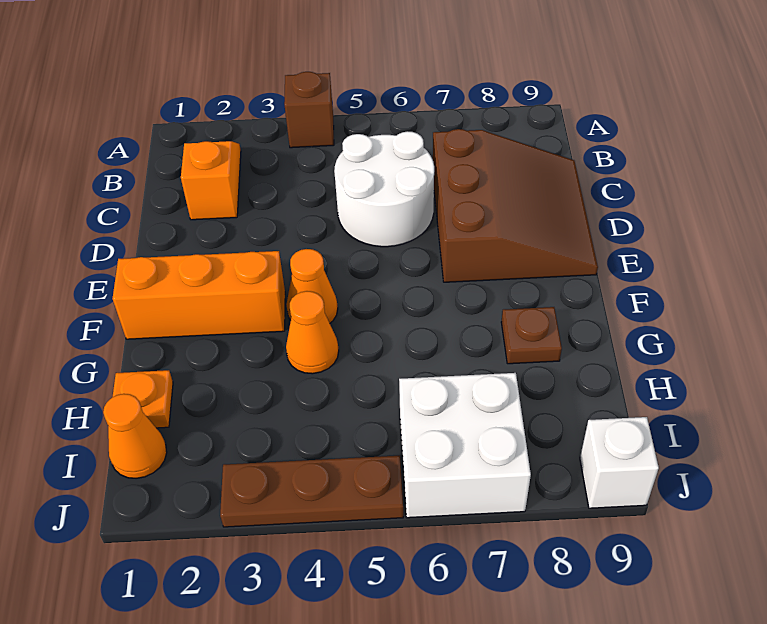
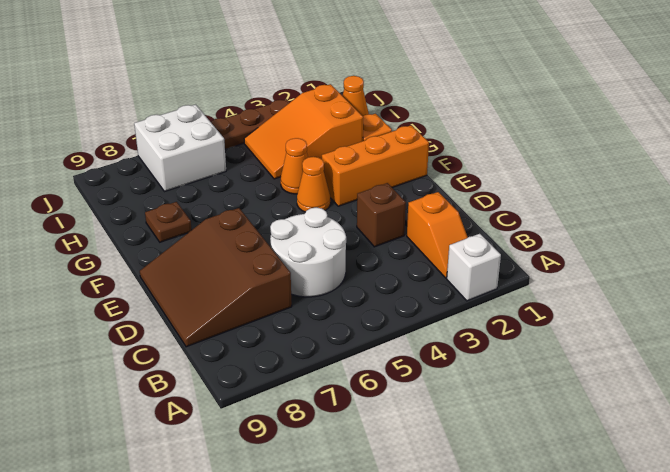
brown brick A4 level 1 -> brown brick D3 level 1
none -> orange slope H2:I4 level 1 top 2
white brick J9 level 1 -> white brick A2 level 1

